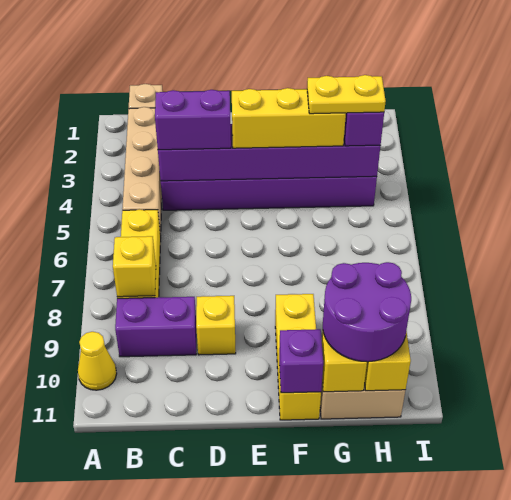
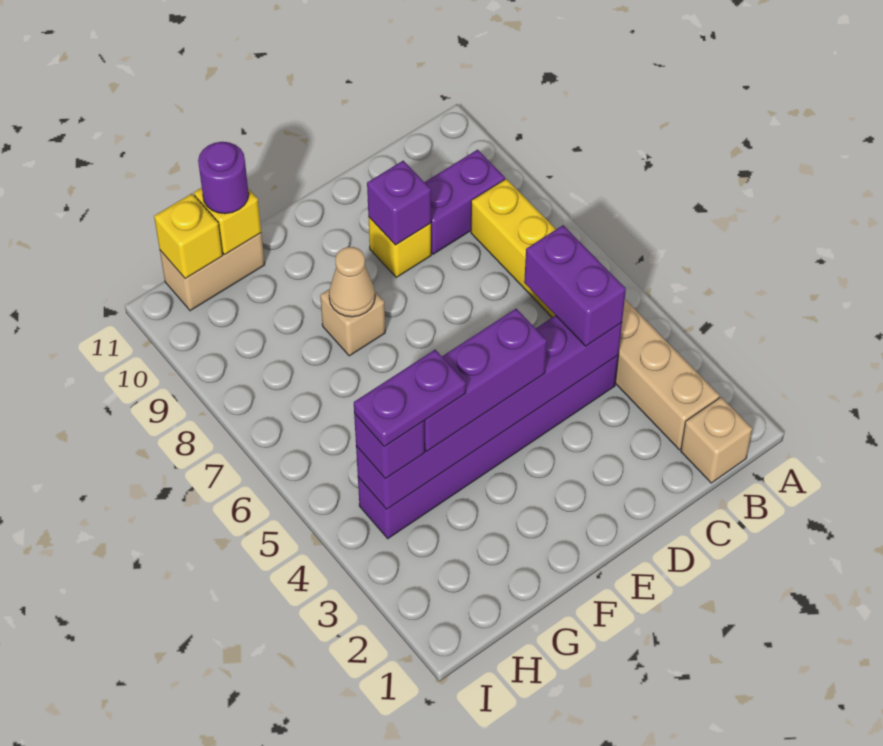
yellow cone A10 level 1 -> none
yellow brick B8 level 2 -> none
purple brick C4:D4 level 3 -> purple brick C4:C5 level 3
yellow brick E4:G4 level 3 -> purple brick E4:G4 level 3
none -> tan brick F8 level 1
none -> tan cone F8 level 2
yellow brick F9:F11 level 1 -> none
purple brick F11 level 2 -> purple brick D9 level 2
yellow plate G4:H4 level 4 -> purple plate G4:H4 level 4
purple round brick G10:H11 level 3 -> purple round brick G11 level 3

